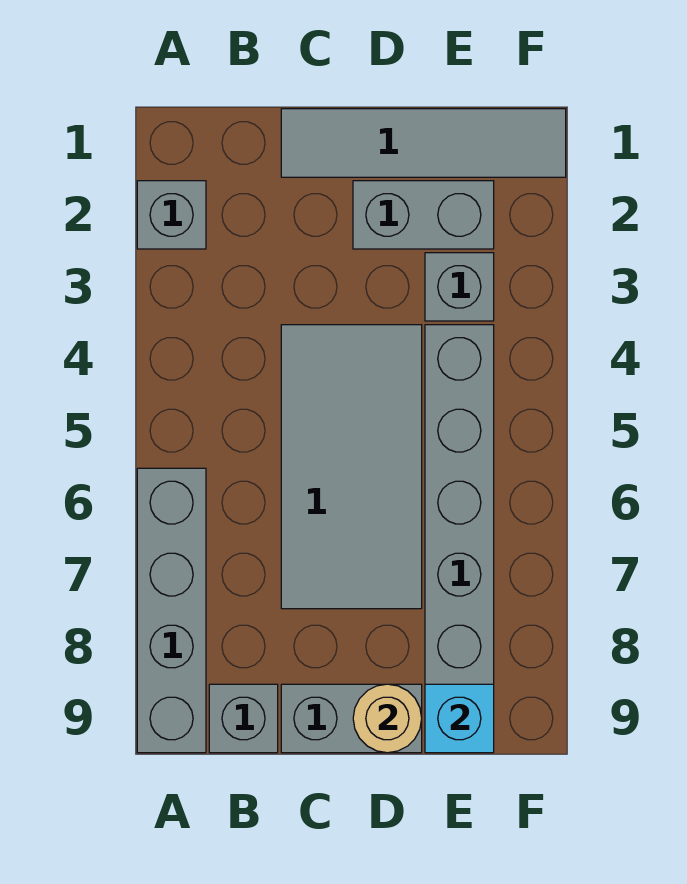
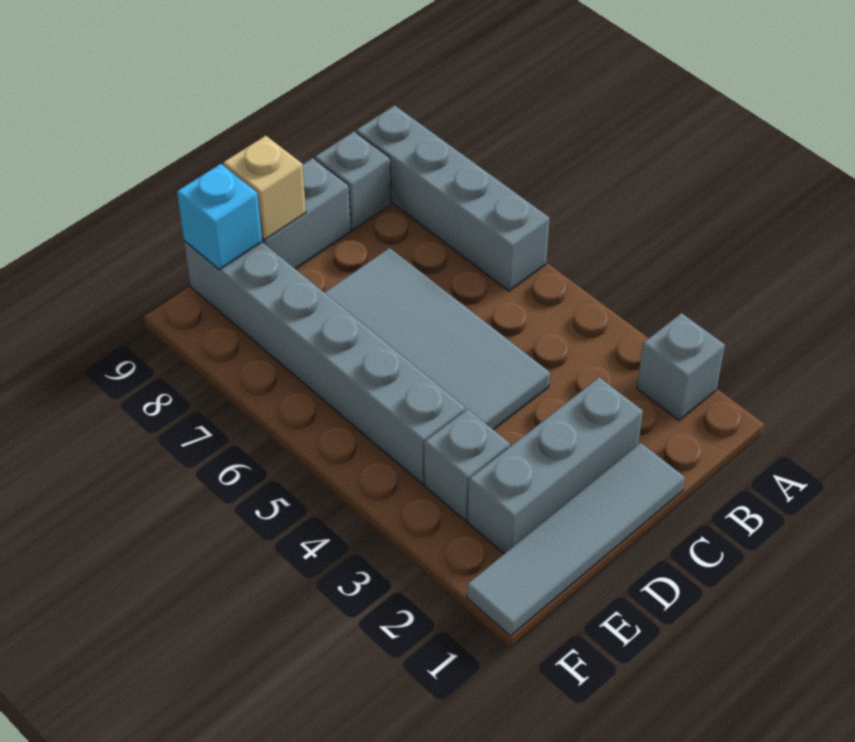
grey brick D2:E2 level 1 -> grey brick C2:E2 level 1
tan round brick D9 level 2 -> tan brick D9 level 2

